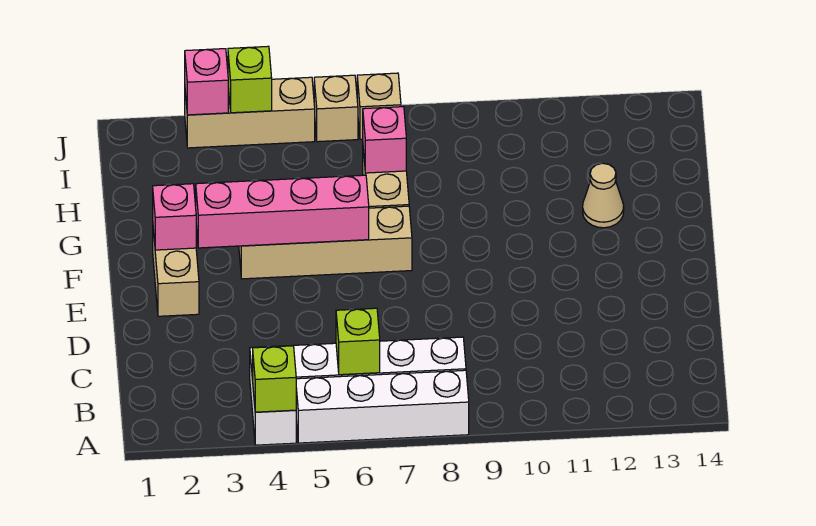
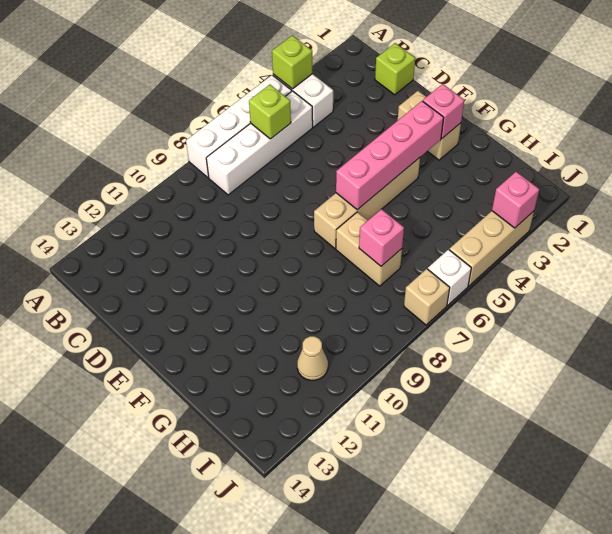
tan cone G12 level 1 -> tan cone I11 level 1
lime brick J4 level 2 -> lime brick C1 level 1
tan brick J6 level 1 -> white brick J6 level 1

